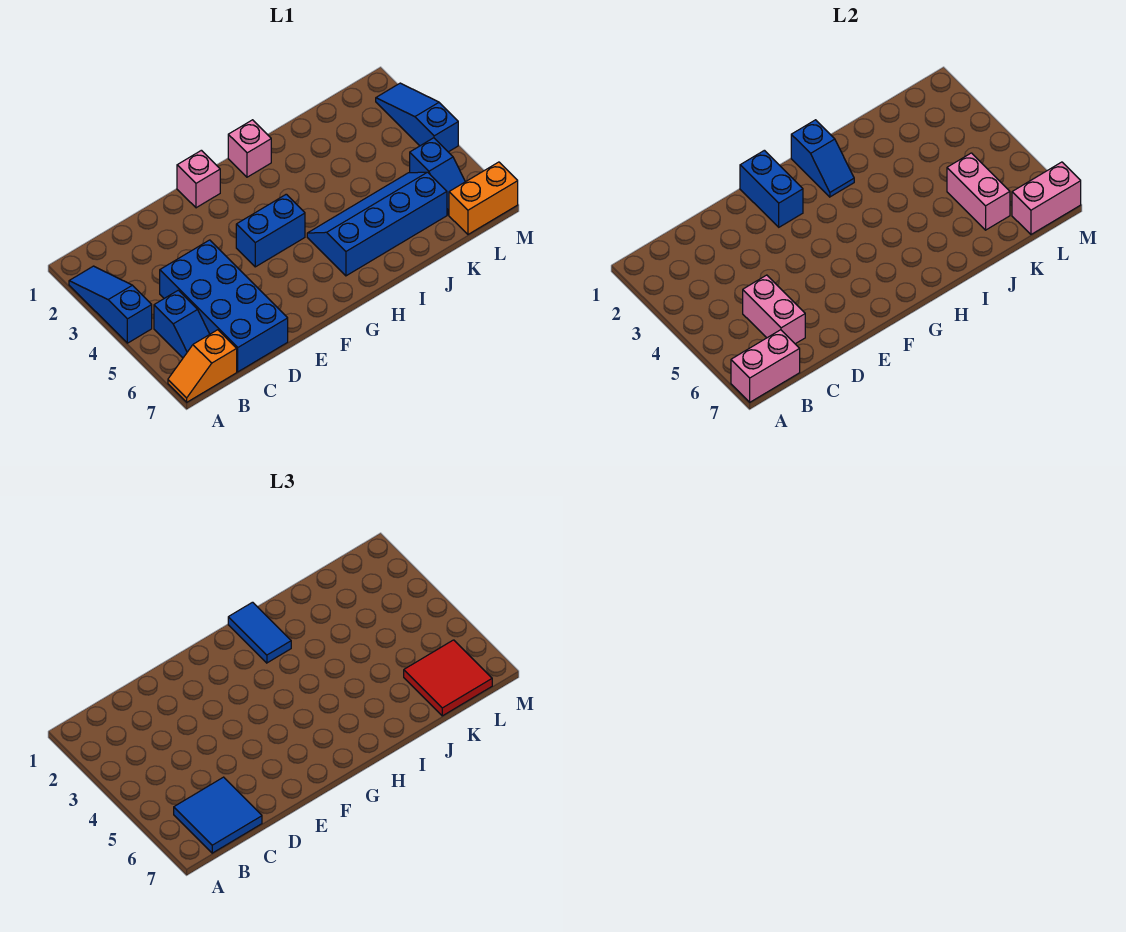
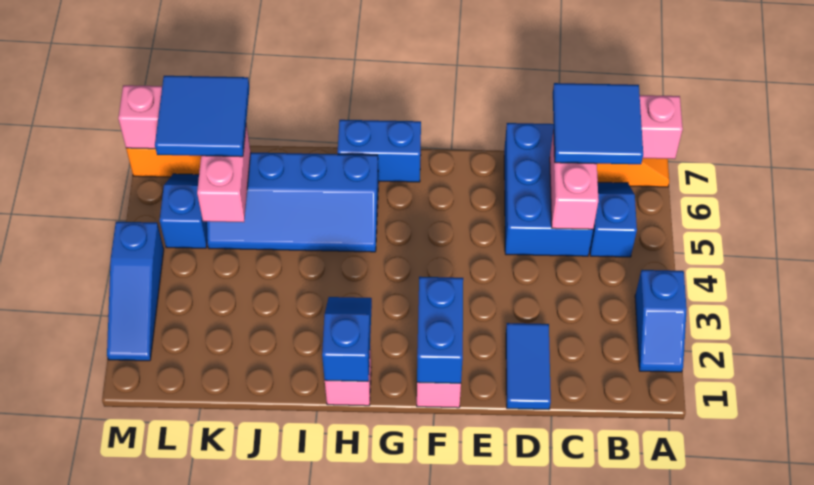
blue slope A2:A4 level 1 top 4 -> blue slope A2:A3 level 1 top 3
blue brick C4:D7 level 1 -> blue brick C5:D7 level 1
blue brick F4:G4 level 1 -> blue brick G7:H7 level 1
blue tile H1:H2 level 3 -> blue tile D1:D2 level 1
red tile K6:L7 level 3 -> blue tile K6:L7 level 3

